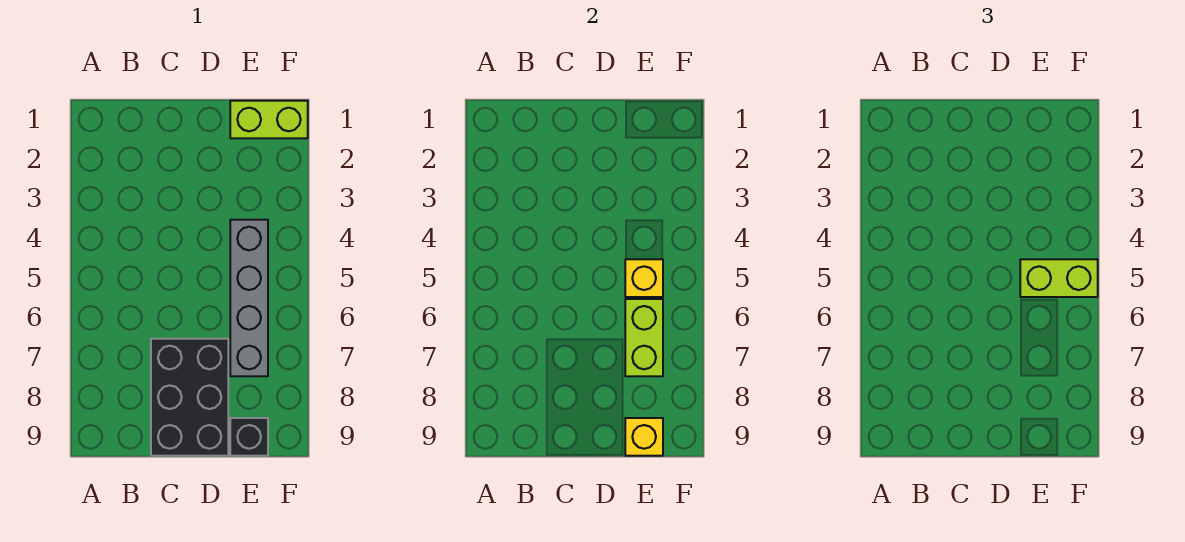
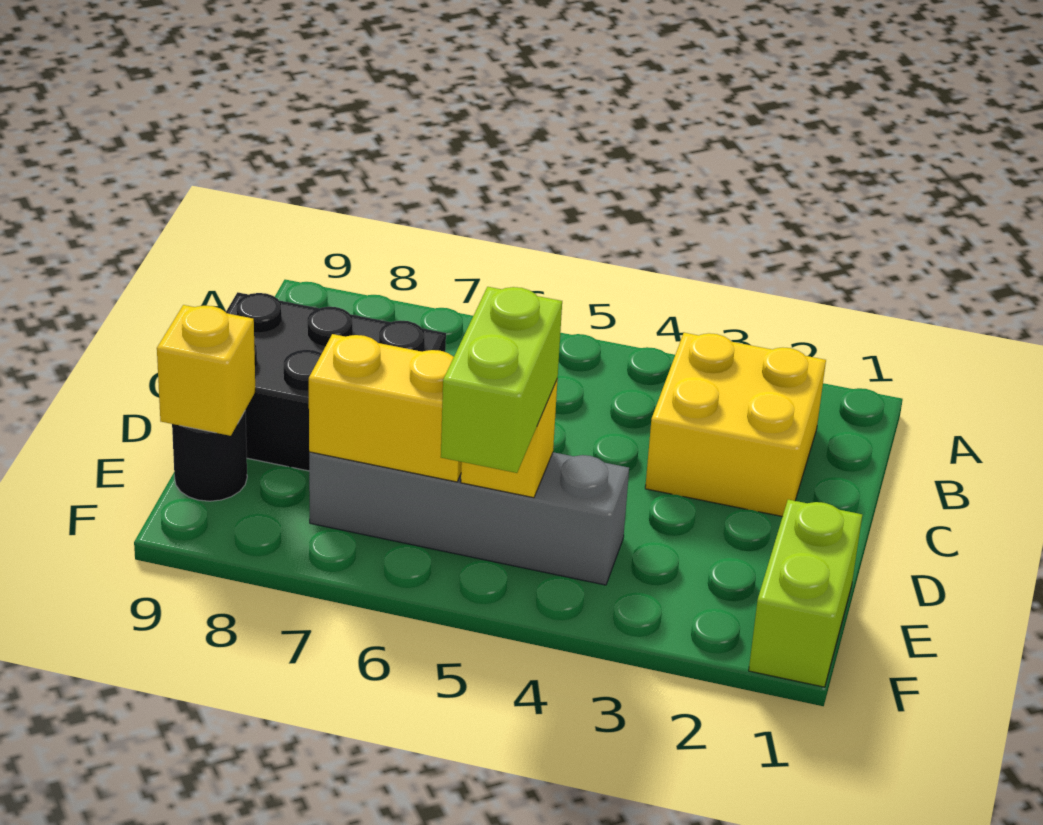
none -> yellow brick B2:C3 level 1
lime brick E6:E7 level 2 -> yellow brick E6:E7 level 2
black brick E9 level 1 -> black round brick E9 level 1

